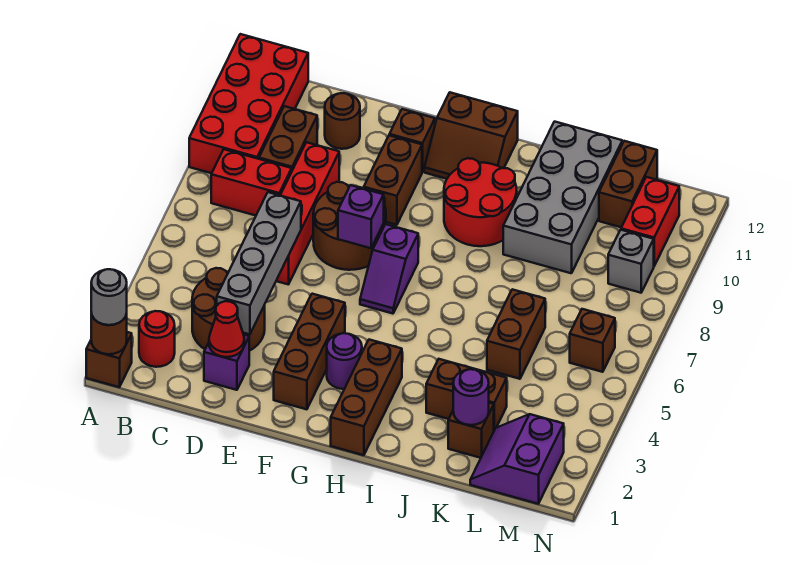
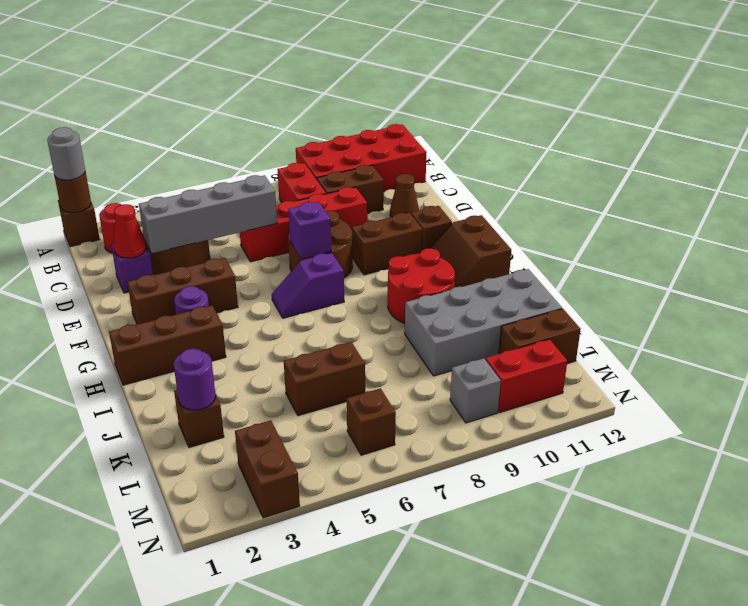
brown round brick D11 level 1 -> brown cone D11 level 1
brown brick J3:K3 level 1 -> brown brick M3:N3 level 1
purple slope L1:M2 level 1 top M -> none

